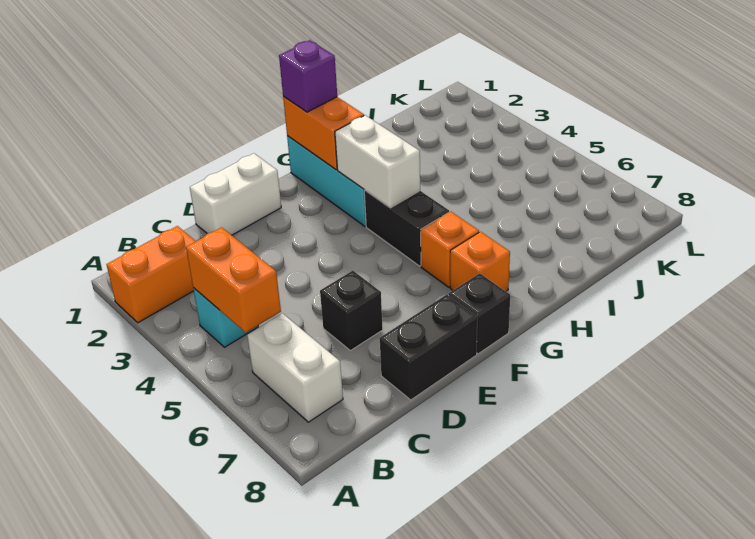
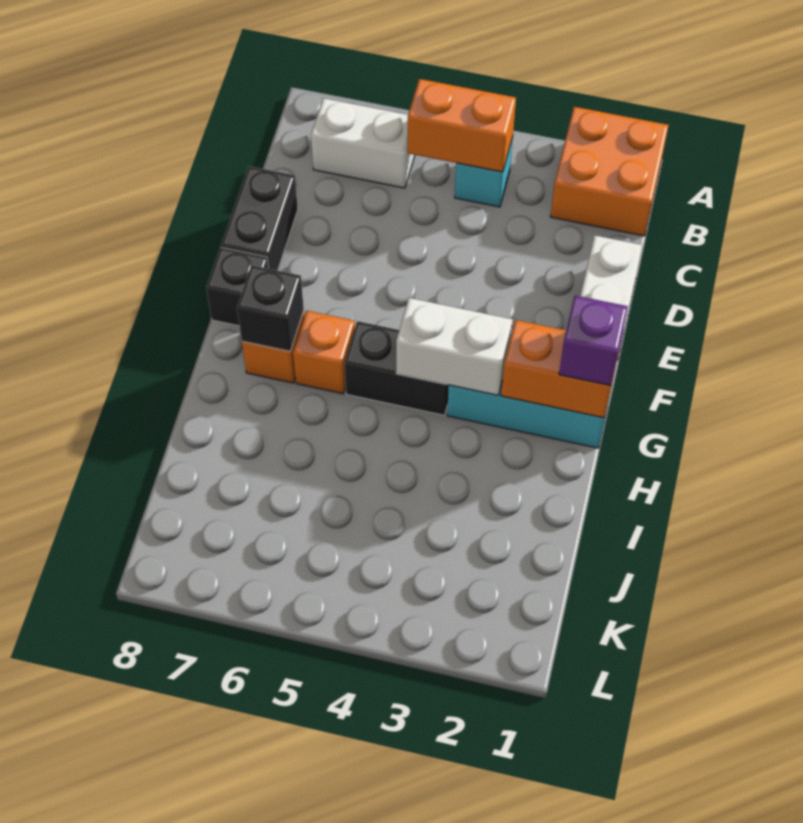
orange brick A2:B2 level 1 -> orange brick A1:B2 level 1
black brick D6 level 1 -> black brick G7 level 2

